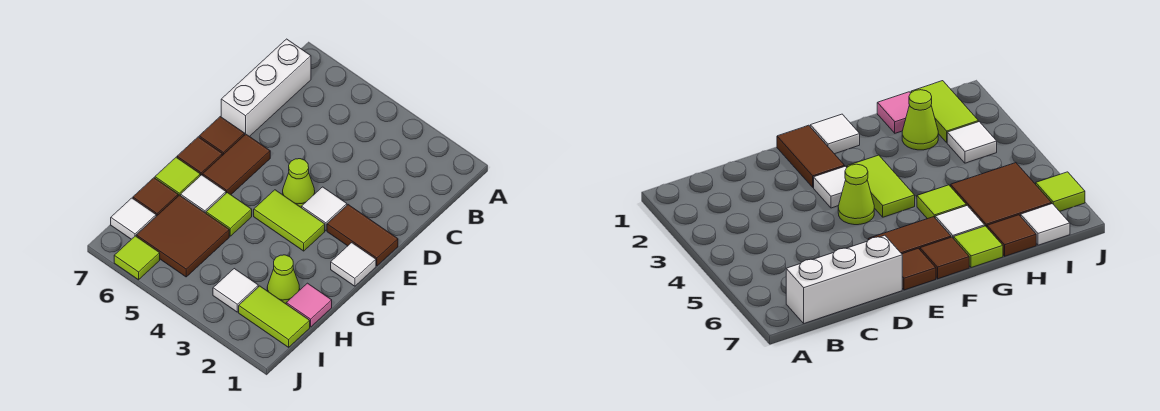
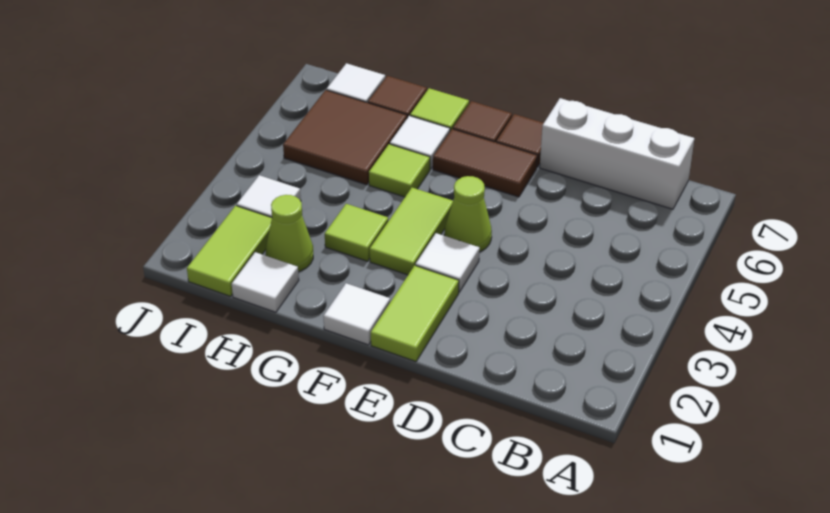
brown tile E1:E2 level 1 -> lime tile E1:E2 level 1
pink tile H1 level 1 -> white tile H1 level 1
lime tile J6 level 1 -> lime tile G3 level 1

